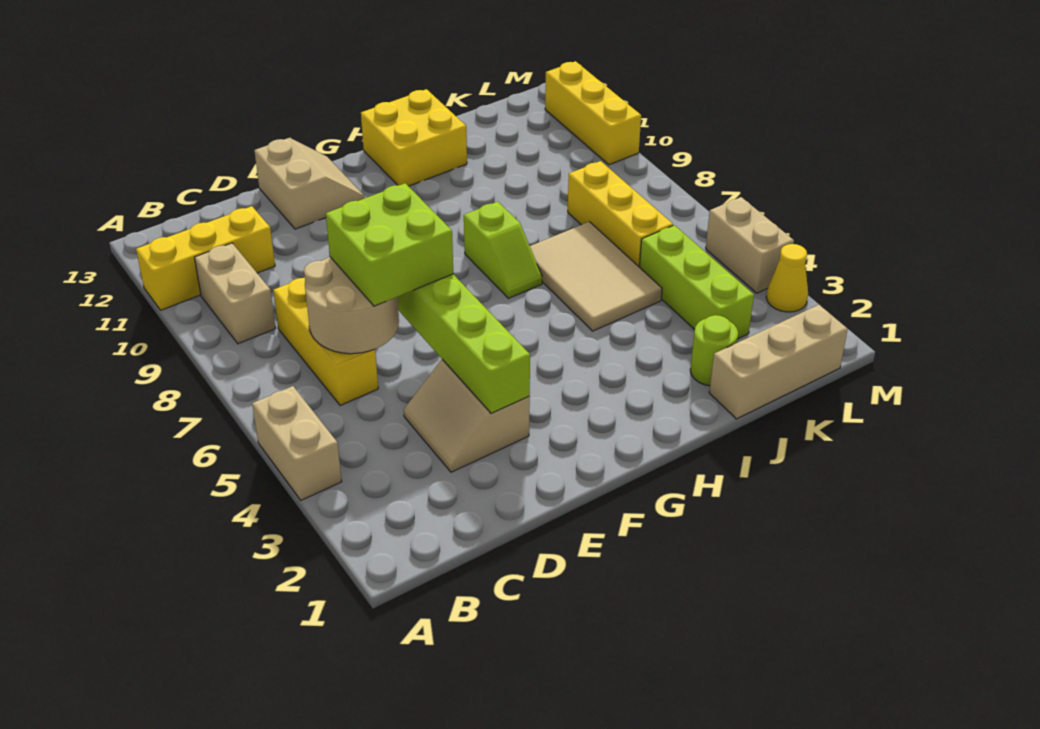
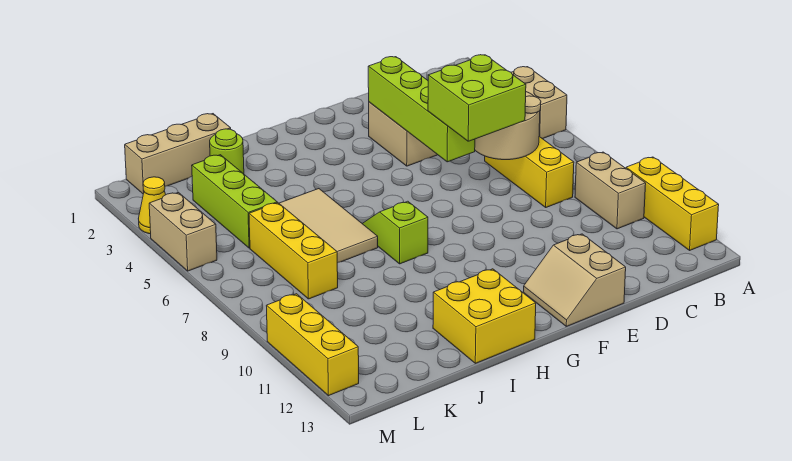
yellow brick A11:C11 level 1 -> yellow brick A10:A12 level 1

